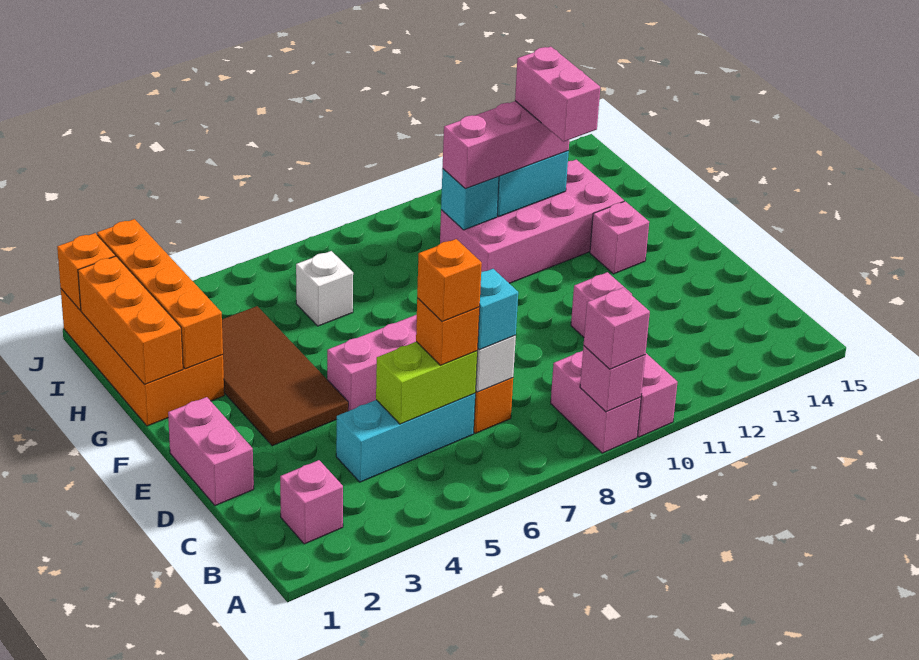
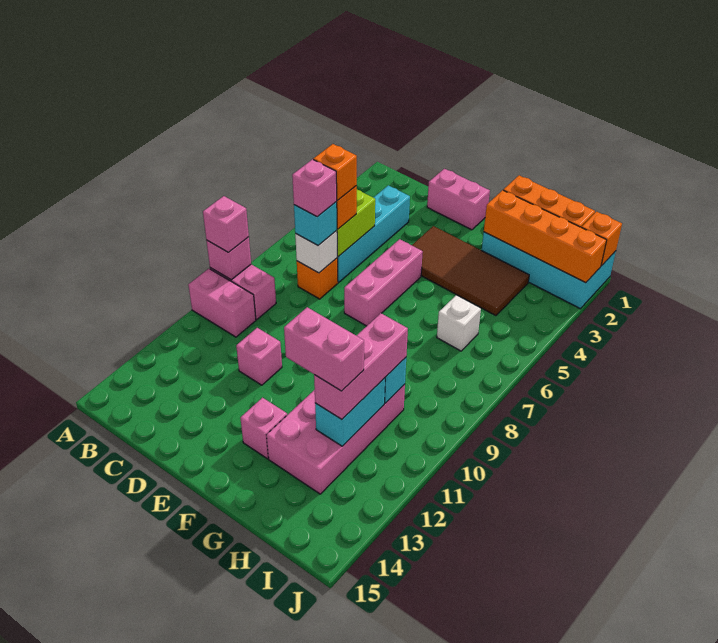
pink brick B2 level 1 -> pink brick C7 level 4
cyan brick C4:C6 level 1 -> cyan brick C3:C6 level 1
orange brick G1:J2 level 1 -> cyan brick G1:J2 level 1

